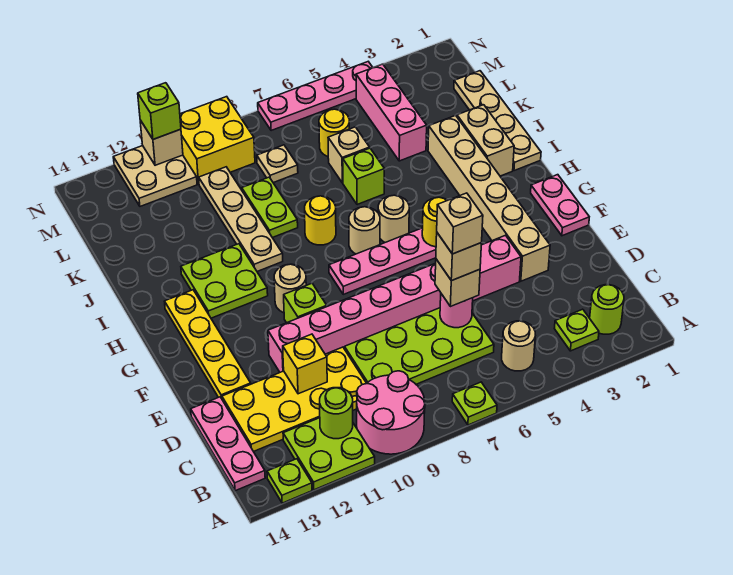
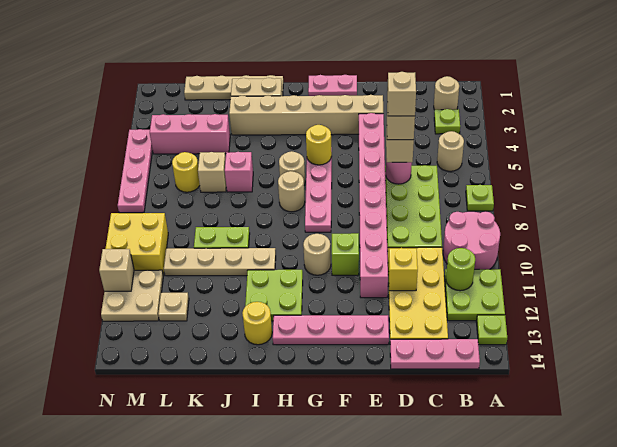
lime round brick B2 level 1 -> tan round brick B2 level 1
yellow plate E13:H13 level 1 -> pink plate E13:H13 level 1
yellow round brick I8 level 1 -> yellow round brick I13 level 1
lime brick J6 level 1 -> pink brick J6 level 1
tan plate L8 level 1 -> tan plate L12 level 1
lime brick N11 level 3 -> none

